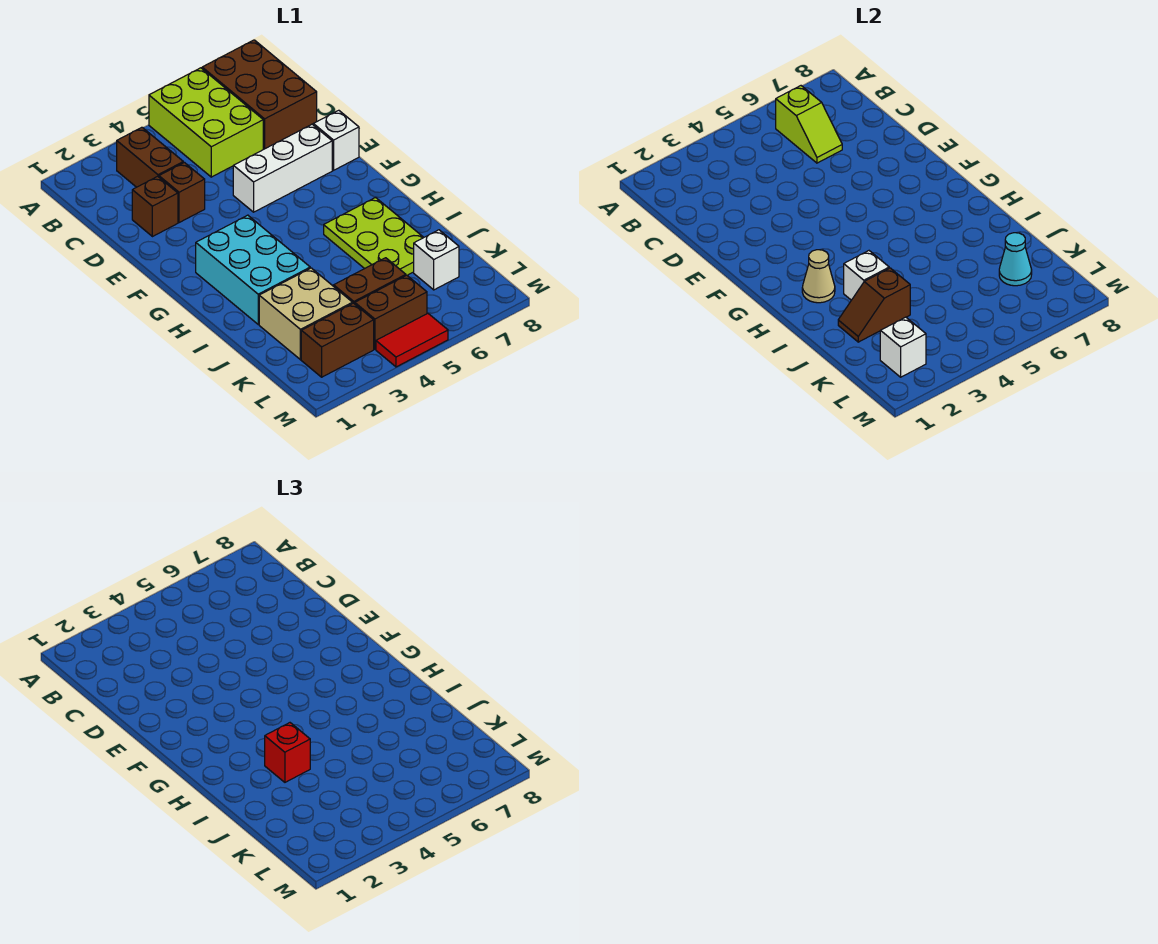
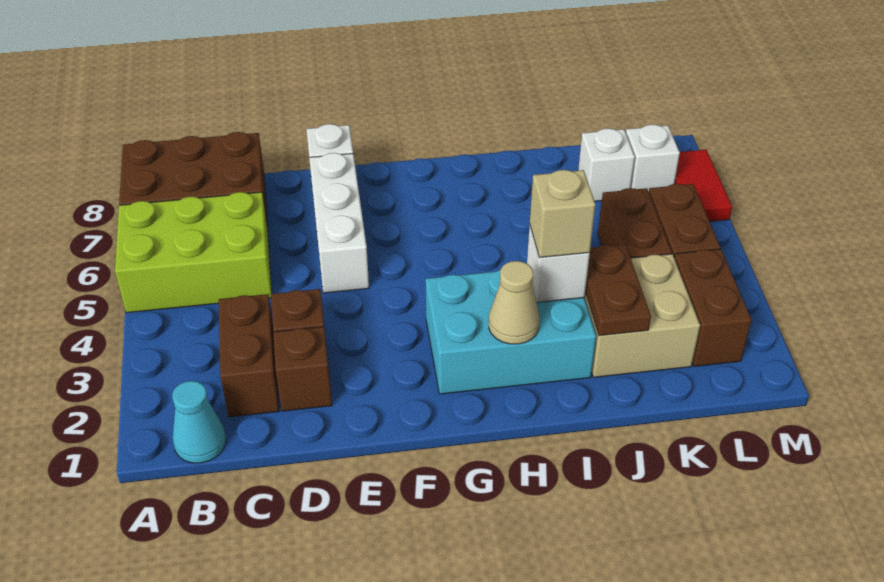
brown brick B3:C3 level 1 -> brown brick C2:C3 level 1
lime slope B6:C6 level 2 top B -> none
lime plate H6:J7 level 1 -> none
red brick I3 level 3 -> tan brick I3 level 3
brown slope J2:J3 level 2 top 3 -> brown plate J2:J3 level 2
cyan cone K7 level 2 -> cyan cone B1 level 1
white brick L2 level 2 -> white brick L7 level 1
red tile M4:M5 level 1 -> red tile M6:M7 level 1

